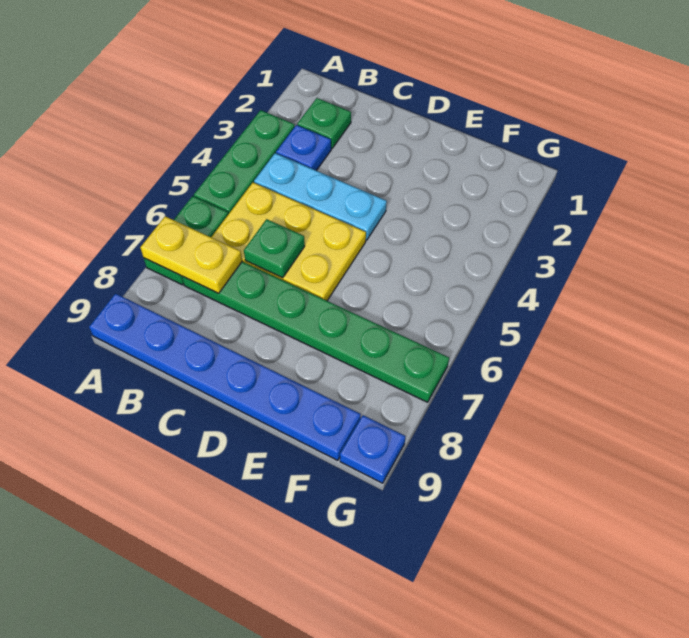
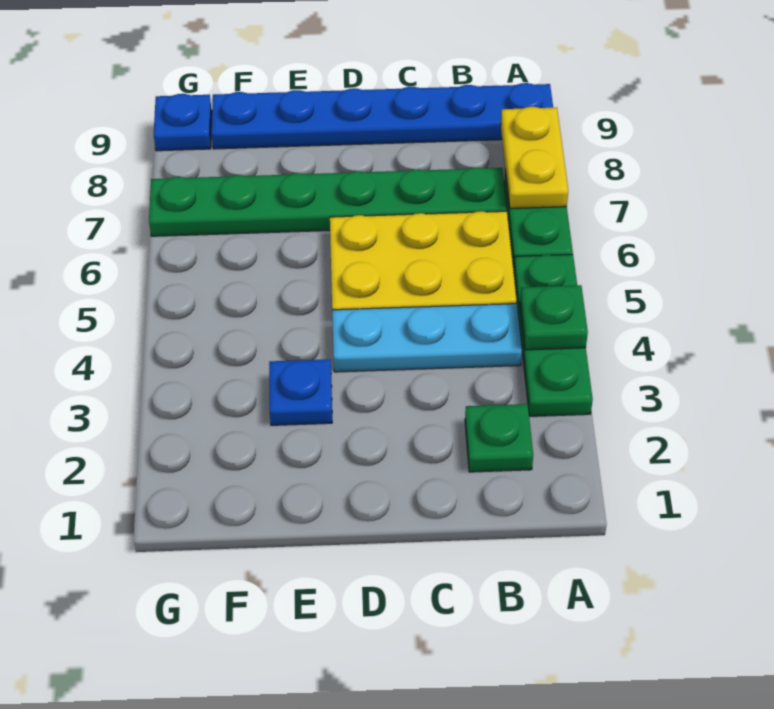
yellow plate A7:B7 level 2 -> yellow plate A7:A8 level 2
blue plate B3 level 1 -> blue plate E3 level 1
green plate C6 level 2 -> green plate A4 level 2

